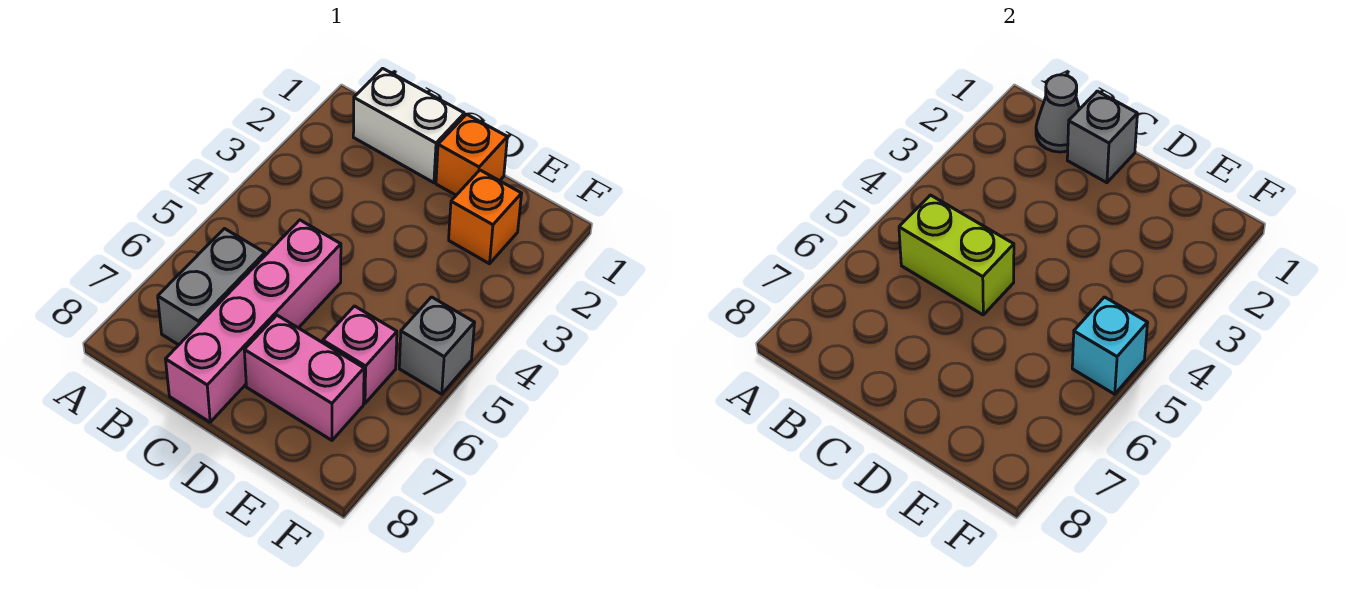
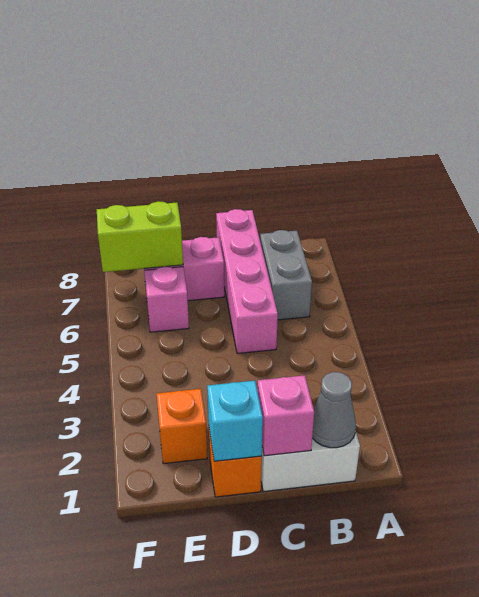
lime brick B5:C5 level 2 -> lime brick E7:F7 level 2
grey brick C1 level 2 -> pink brick C1 level 2
grey brick F5 level 1 -> none
cyan brick F5 level 2 -> cyan brick D1 level 2

